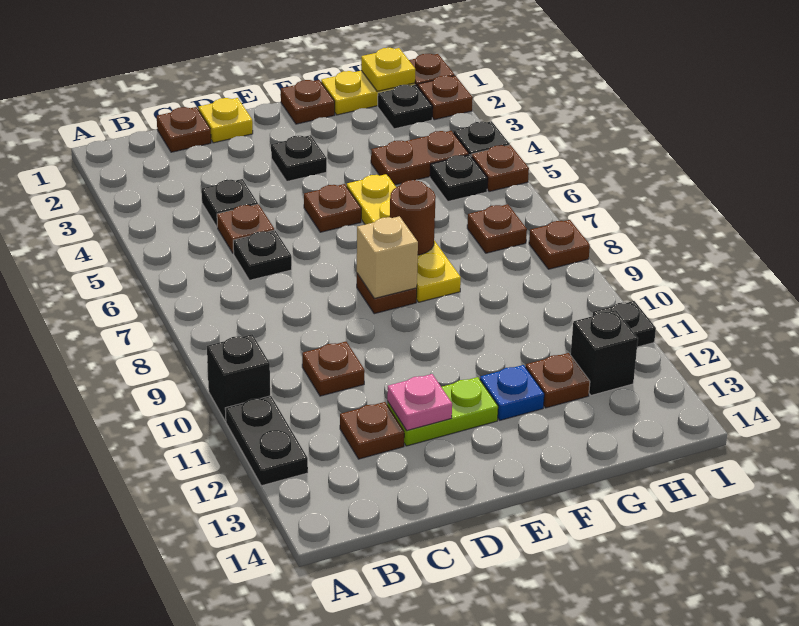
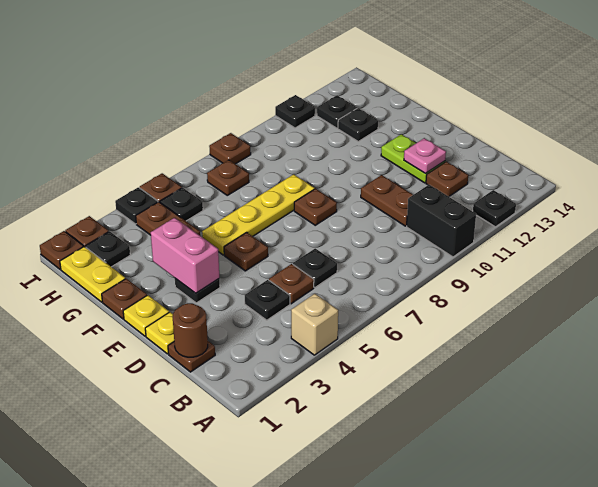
black brick A10 level 1 -> black brick A10:B10 level 1
black plate A11:A12 level 1 -> black plate A12 level 1
brown plate C10 level 1 -> brown plate C10:D10 level 1
none -> pink brick E3:F3 level 2
tan brick E8 level 2 -> tan brick A4 level 1
brown round brick F7 level 2 -> brown round brick C1 level 2
blue plate F12 level 1 -> none
brown plate G12 level 1 -> black plate G12 level 1
yellow plate H1 level 2 -> yellow plate E1 level 1
black brick H12 level 1 -> black plate H12 level 1

